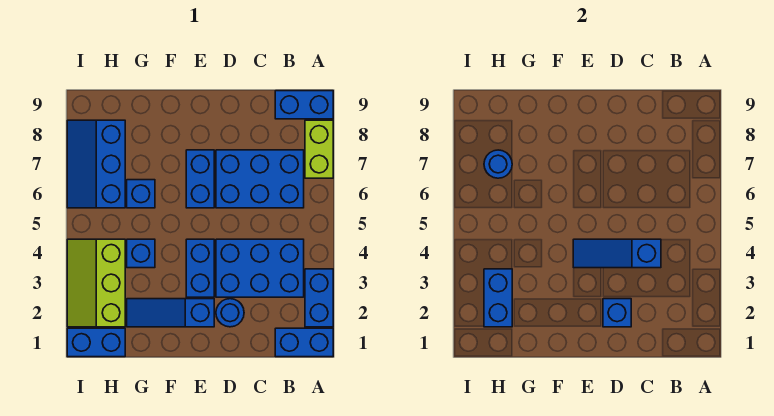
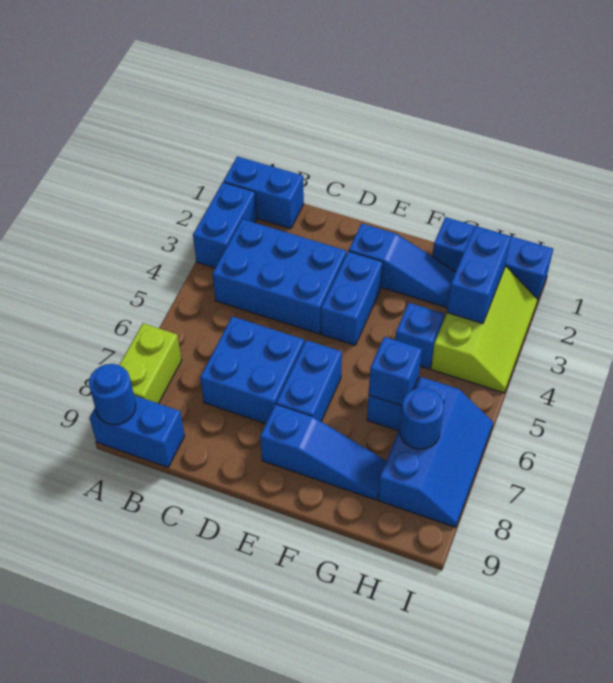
blue brick B6:D7 level 1 -> blue brick C6:D7 level 1
blue slope C4:E4 level 2 top C -> blue slope E8:G8 level 1 top E
blue round brick D2 level 1 -> blue round brick A9 level 2
blue brick D2 level 2 -> blue brick G6 level 2
blue brick H1:I1 level 1 -> blue brick G1:I1 level 1

